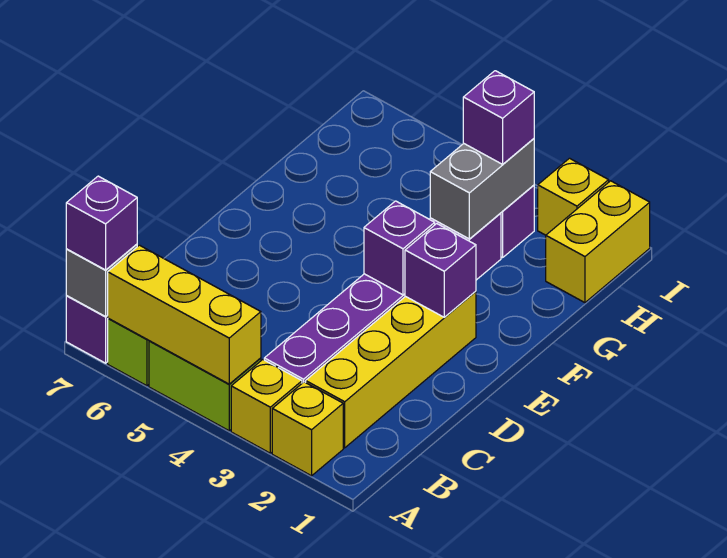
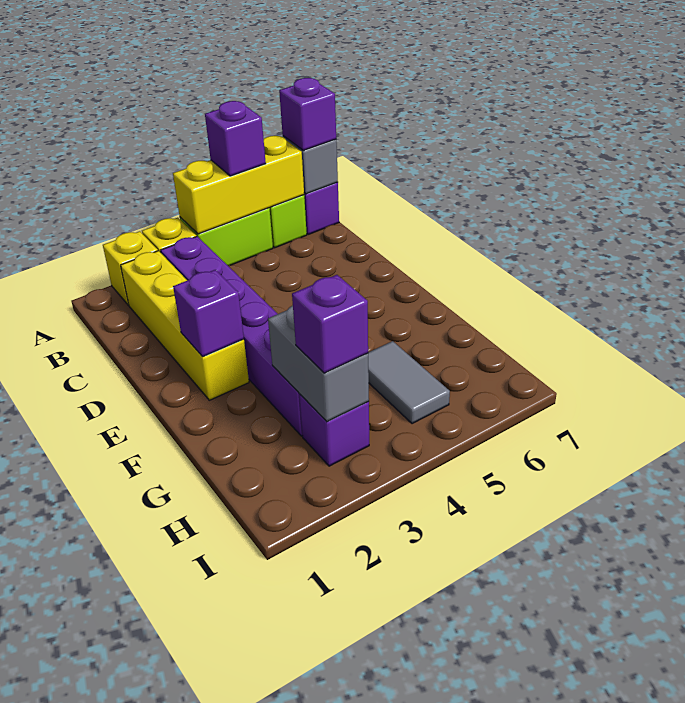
purple brick E3 level 2 -> purple brick A5 level 3
none -> grey tile G5:H5 level 1
yellow brick H1:I1 level 1 -> none
yellow brick I2 level 1 -> none

